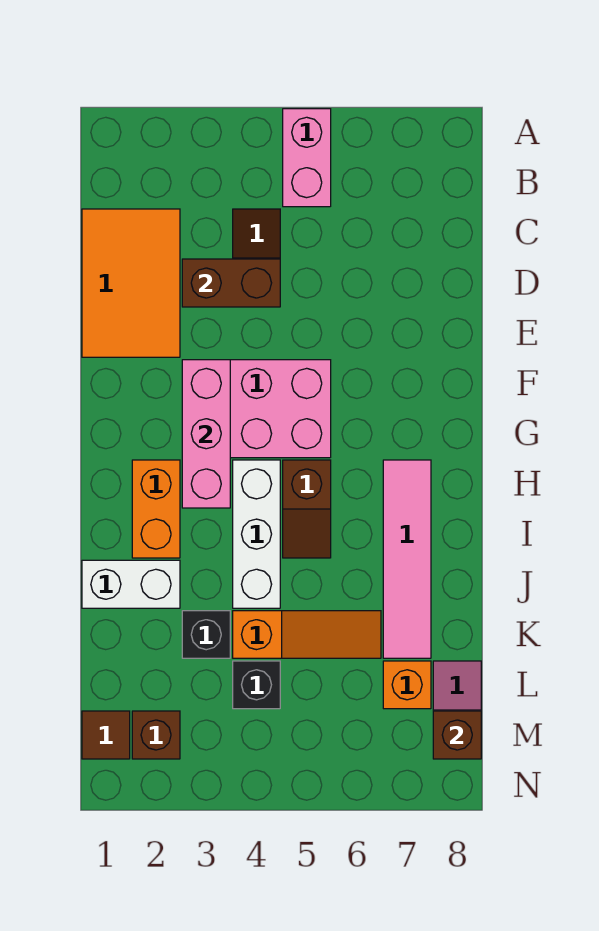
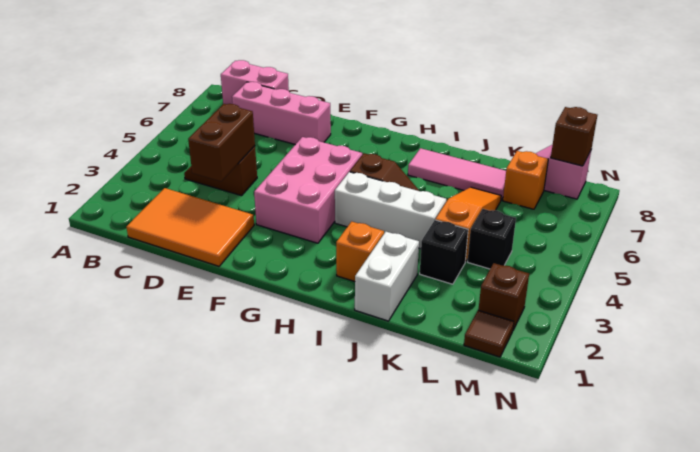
pink brick A5:B5 level 1 -> pink brick B8:C8 level 1
pink brick F3:H3 level 2 -> pink brick C7:E7 level 1
orange brick H2:I2 level 1 -> orange brick I2 level 1
pink tile H7:K7 level 1 -> pink tile I7:K7 level 1

